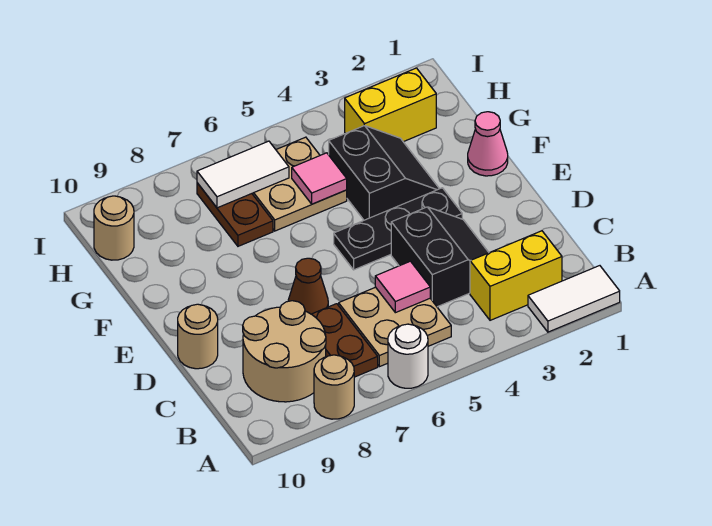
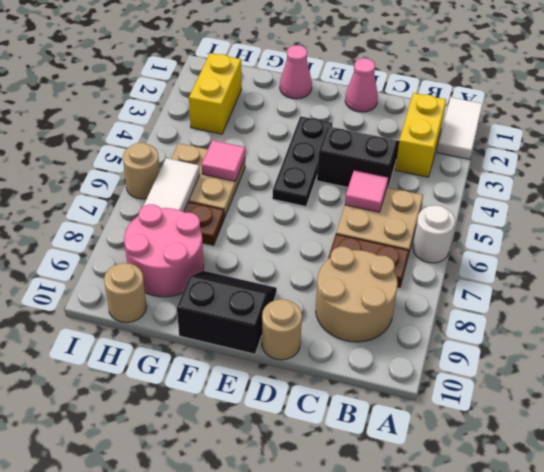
tan round brick A8 level 1 -> tan round brick I6 level 1
none -> pink cone D1 level 1
brown cone D7 level 1 -> none
black slope F3:G4 level 1 top 4 -> black slope E9:F10 level 1 top 10
none -> pink round brick G8:H9 level 1

